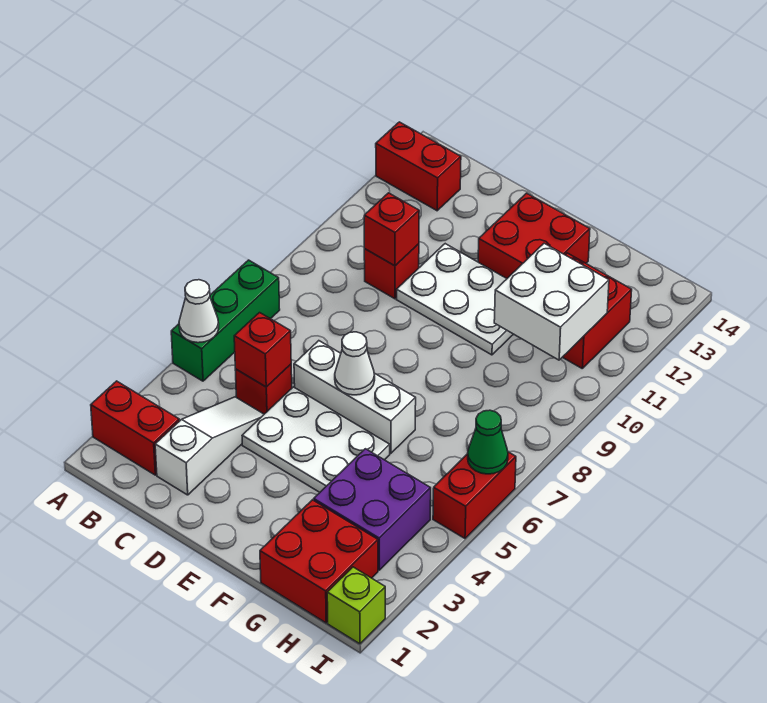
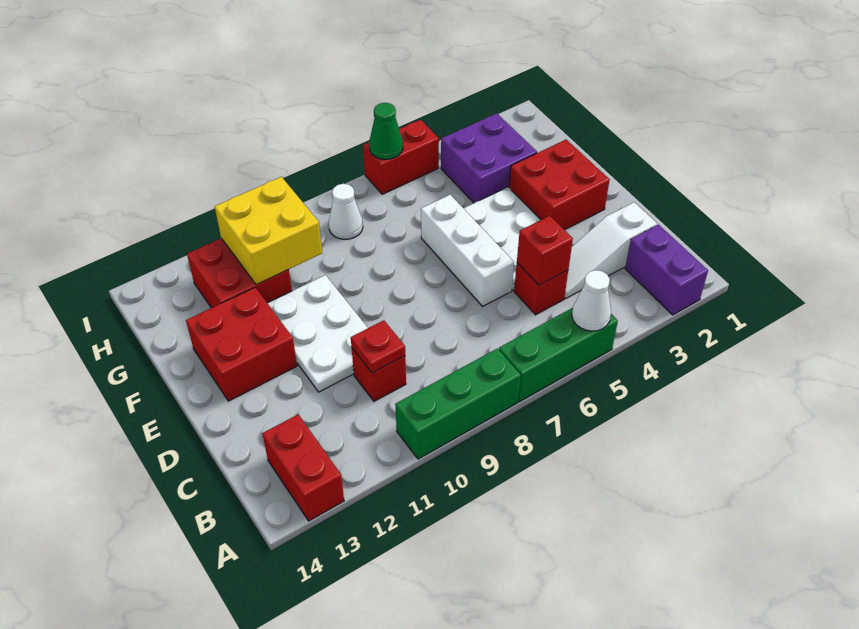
red brick A2:B2 level 1 -> purple brick A2:B2 level 1
none -> green brick A8:A10 level 1
red brick C10 level 2 -> red plate C10 level 2
white cone E6 level 2 -> white cone H8 level 1
red brick G1:H2 level 1 -> red brick E2:F3 level 1
white brick G10:H11 level 2 -> yellow brick G10:H11 level 2
lime brick I1 level 1 -> none

